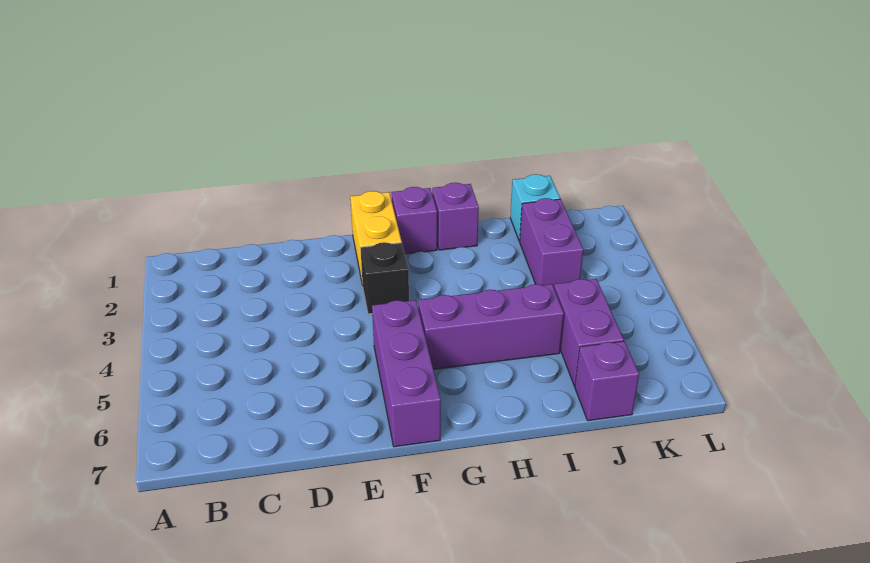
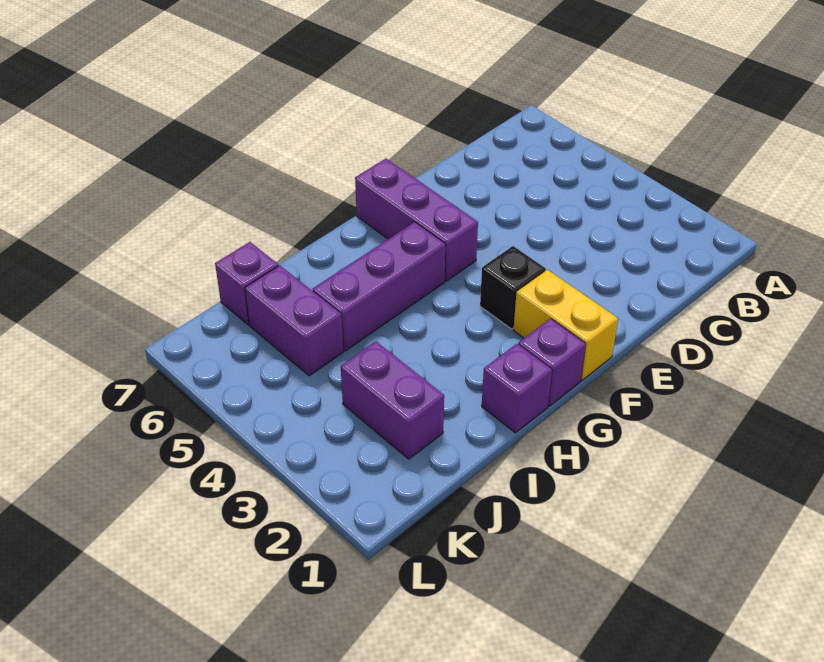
cyan brick J1 level 1 -> none

